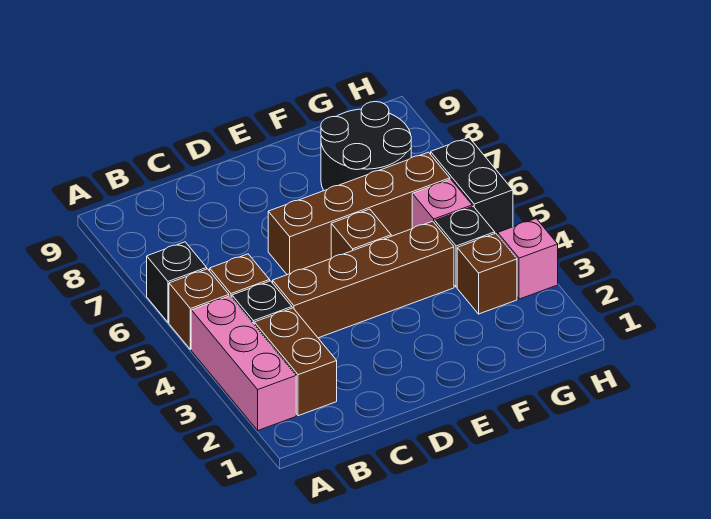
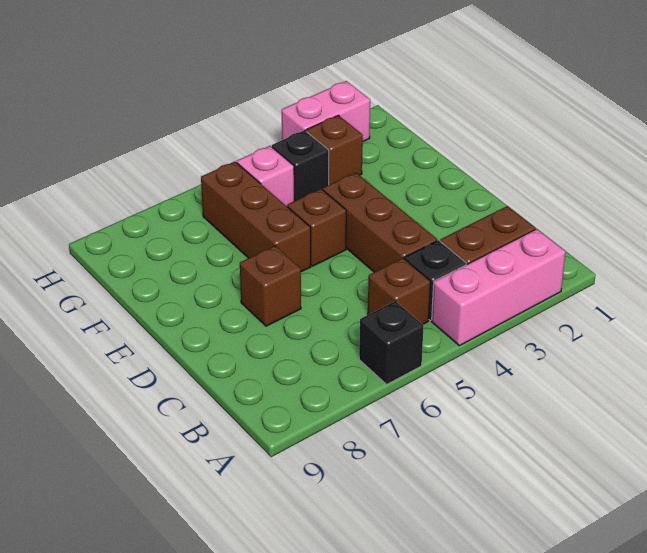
brown brick A5 level 1 -> brown brick D7 level 1
brown brick C4:F4 level 1 -> brown brick C4:E4 level 1
brown brick D6:G6 level 1 -> brown brick E6:G6 level 1
black round brick F7:G8 level 1 -> none
pink brick H3 level 1 -> pink brick H2:H3 level 1
black brick H5:H6 level 1 -> none

